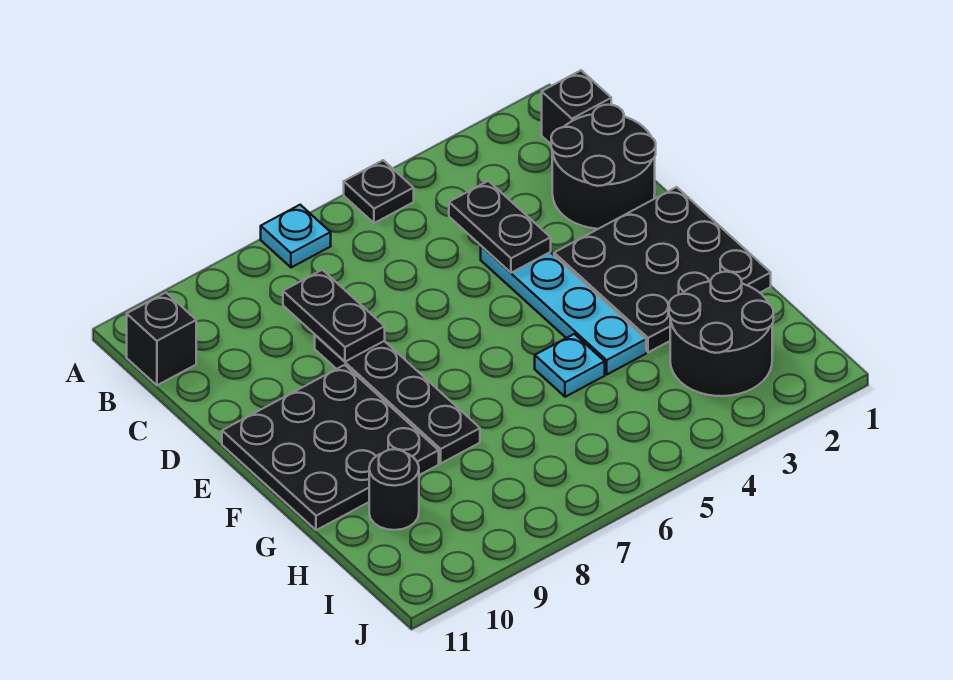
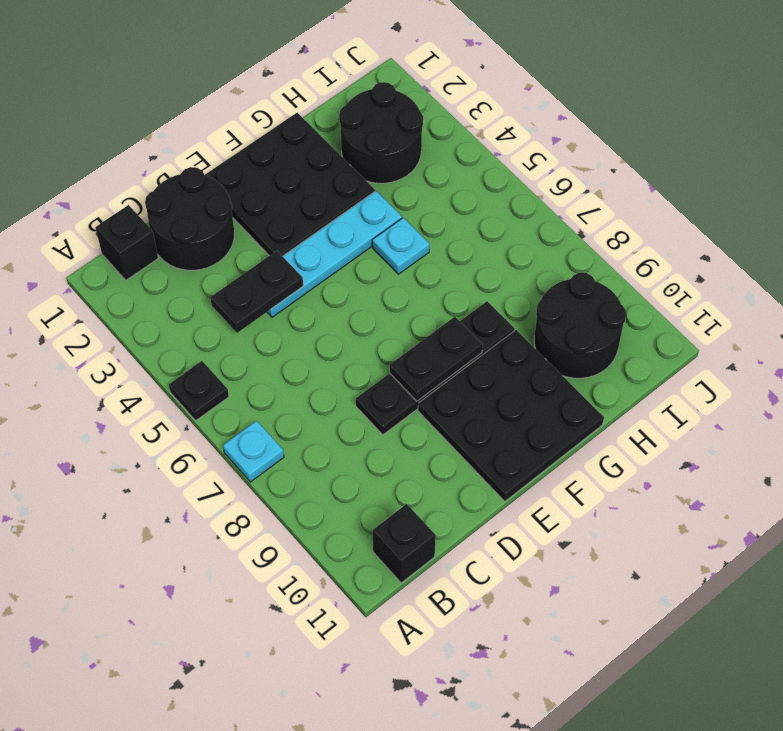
black plate C8:D8 level 2 -> black plate E8:F8 level 2
black round brick H10 level 1 -> black round brick H9:I10 level 1

